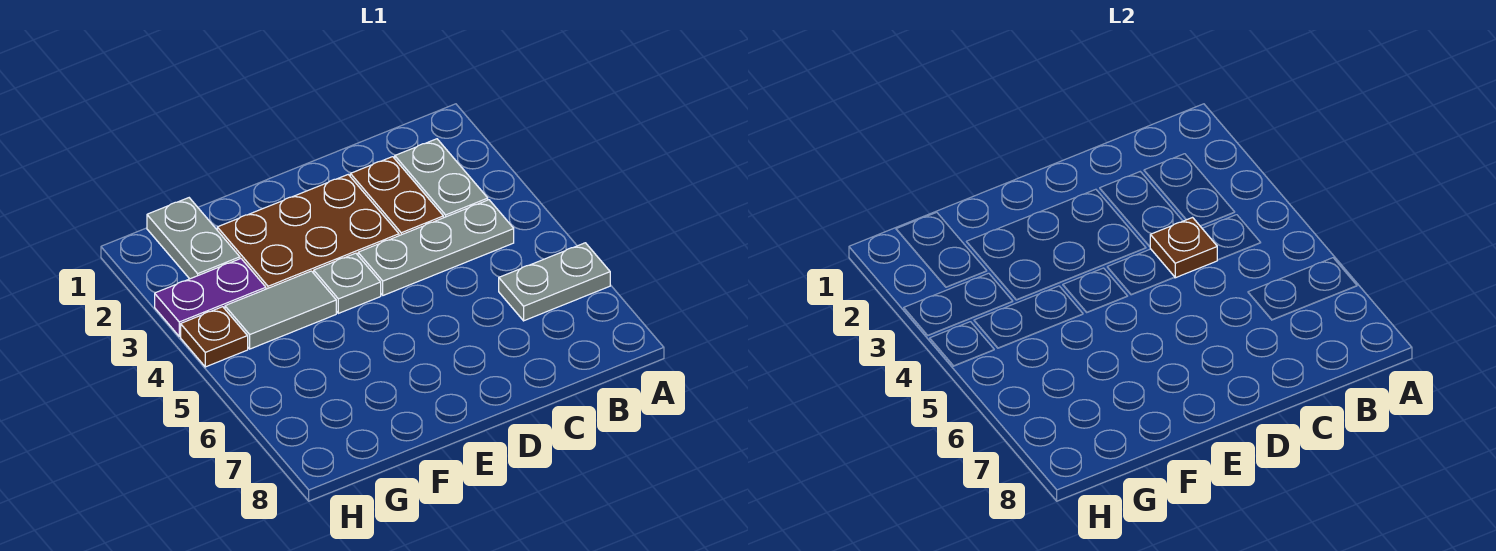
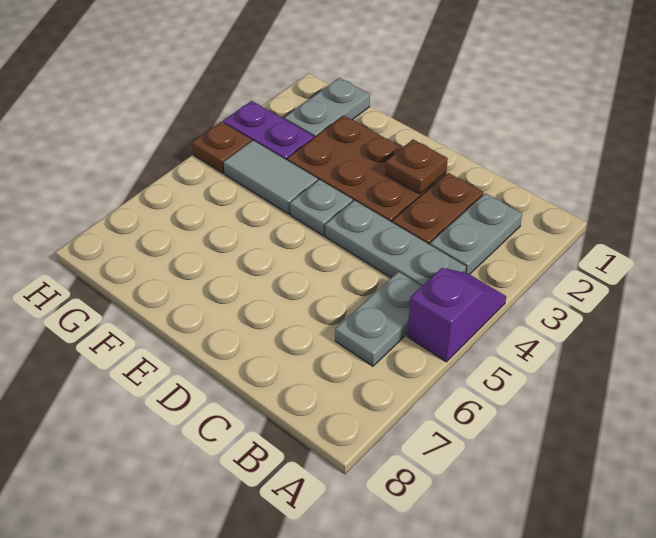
none -> purple slope A4:A5 level 1 top 5
grey plate A6:B6 level 1 -> grey plate B5:B6 level 1
brown plate C4 level 2 -> brown plate D2 level 2

